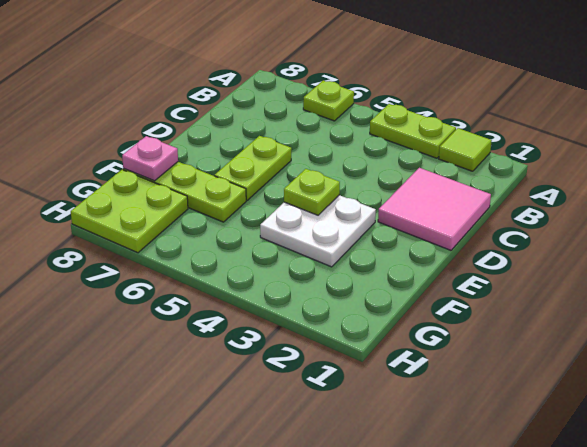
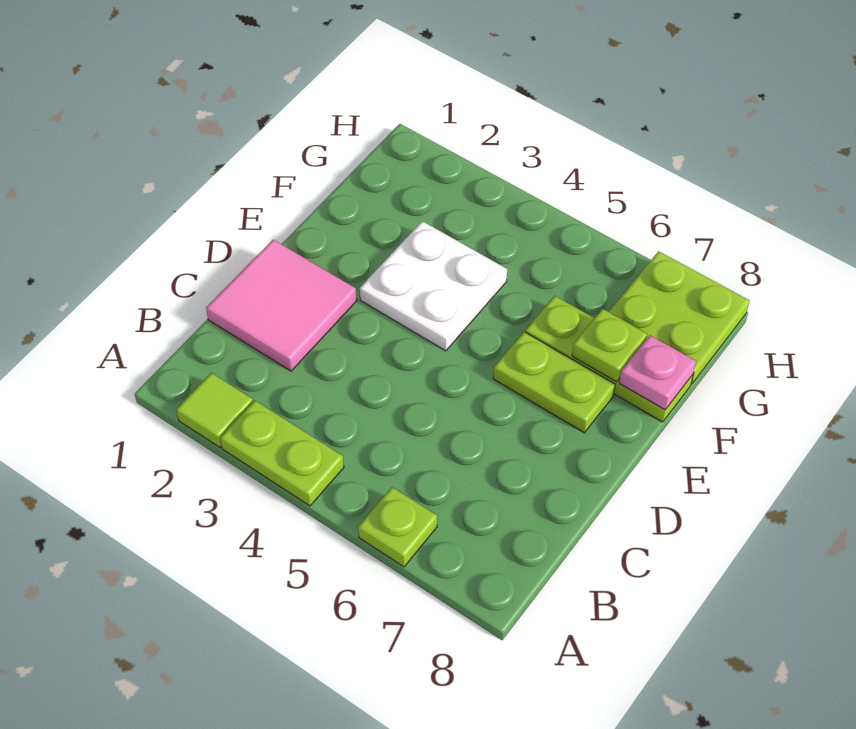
lime plate D6:E6 level 1 -> lime plate E6:E7 level 1
lime plate E4 level 2 -> lime plate F7 level 2

